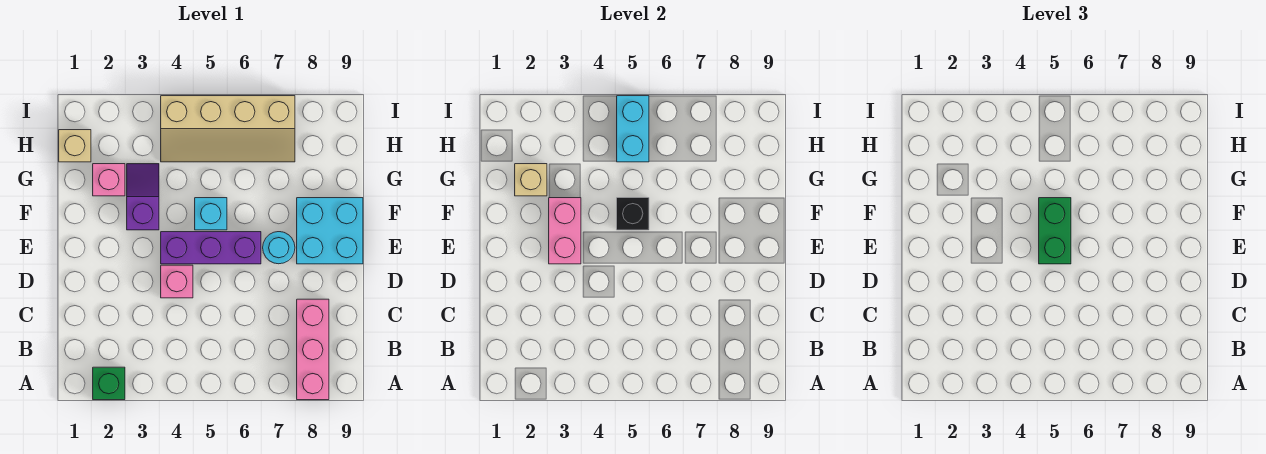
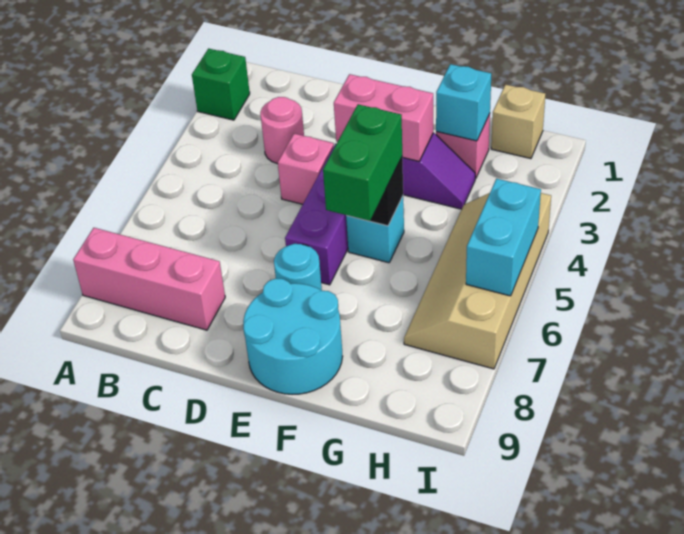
none -> pink round brick C3 level 1
green brick E5:F5 level 3 -> green brick F5:F6 level 3
cyan brick E8:F9 level 1 -> cyan round brick E8:F9 level 1
tan brick G2 level 2 -> cyan brick G2 level 2
cyan brick H5:I5 level 2 -> cyan brick I5:I6 level 2

